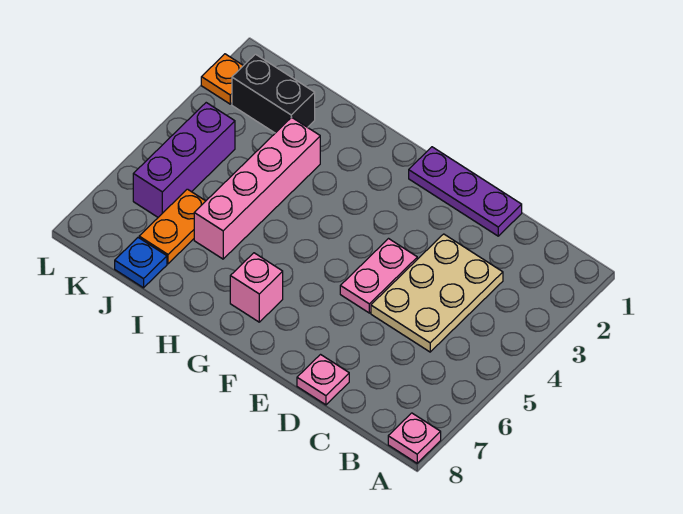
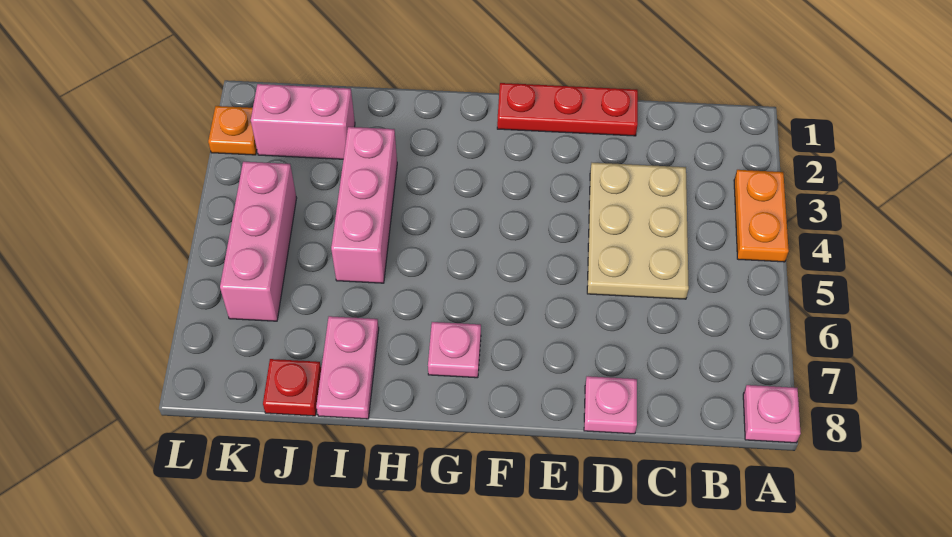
purple plate D1:F1 level 1 -> red plate D1:F1 level 1
pink plate E4:E5 level 1 -> pink plate I7:I8 level 1
pink brick G7 level 1 -> pink plate G7 level 1
pink brick I3:I6 level 1 -> pink brick I3:I5 level 1
black brick J2:K2 level 1 -> pink brick J2:K2 level 1
orange plate J6:J7 level 1 -> orange plate A3:A4 level 1
blue plate J8 level 1 -> red plate J8 level 1
purple brick K4:K6 level 1 -> pink brick K4:K6 level 1

